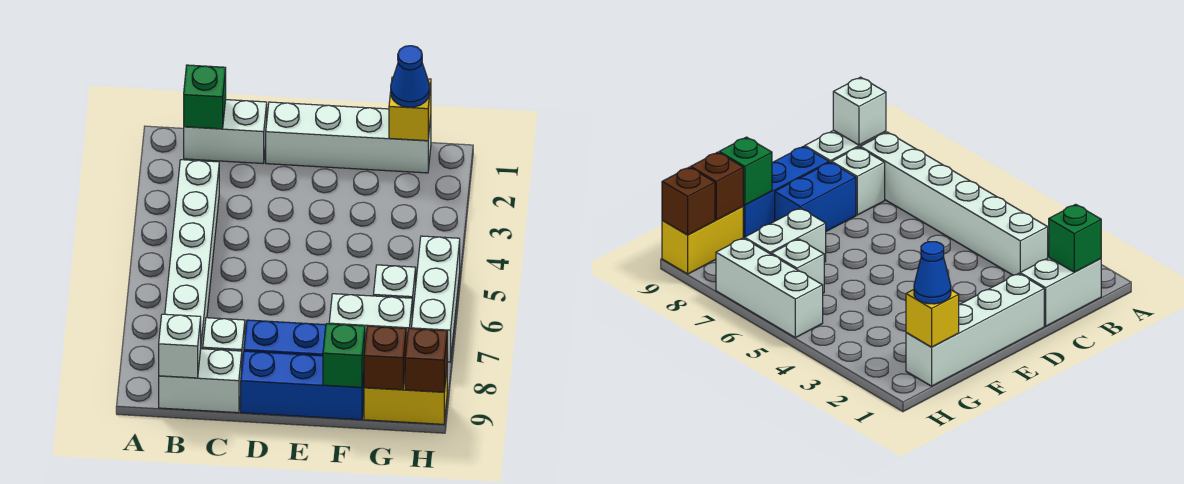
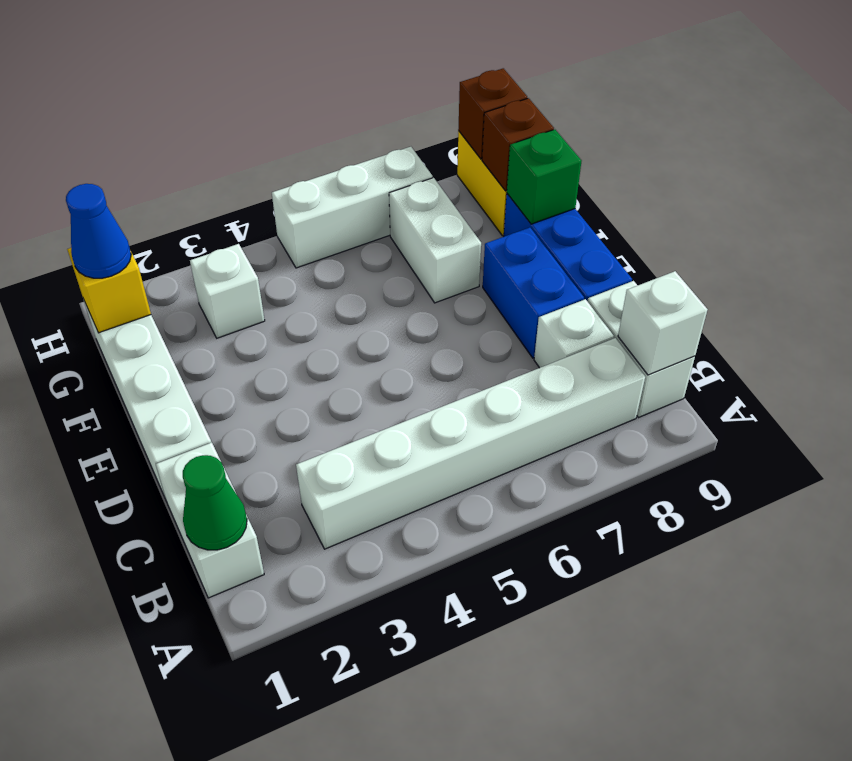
green brick B1 level 2 -> green cone B1 level 2
white brick G6 level 1 -> white brick G3 level 1

